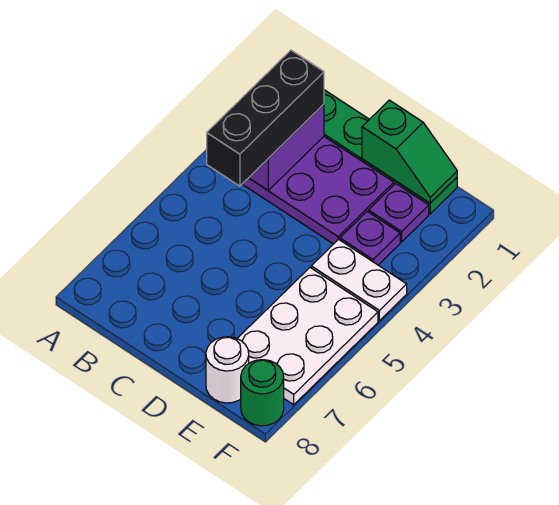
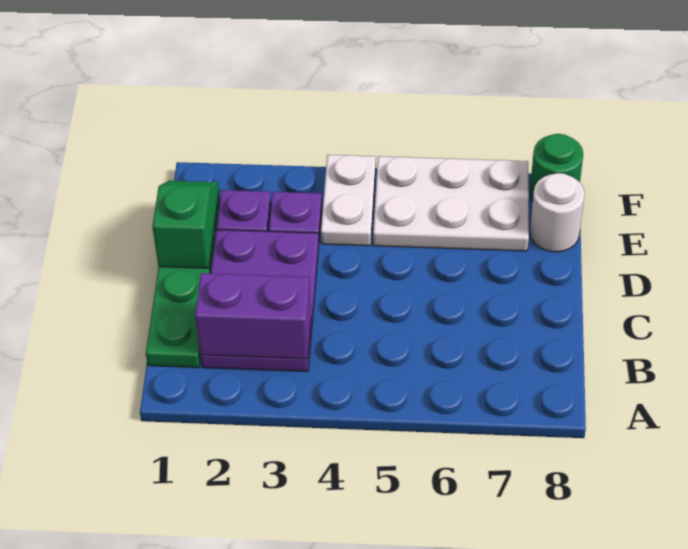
black brick B2:B4 level 3 -> none

